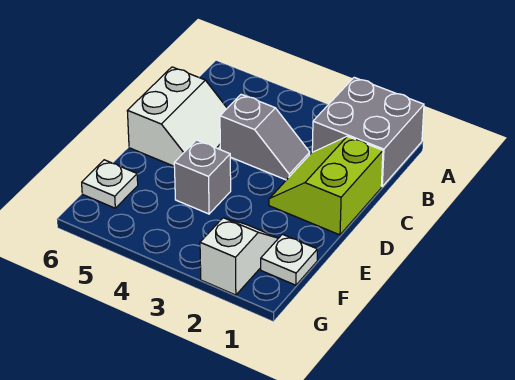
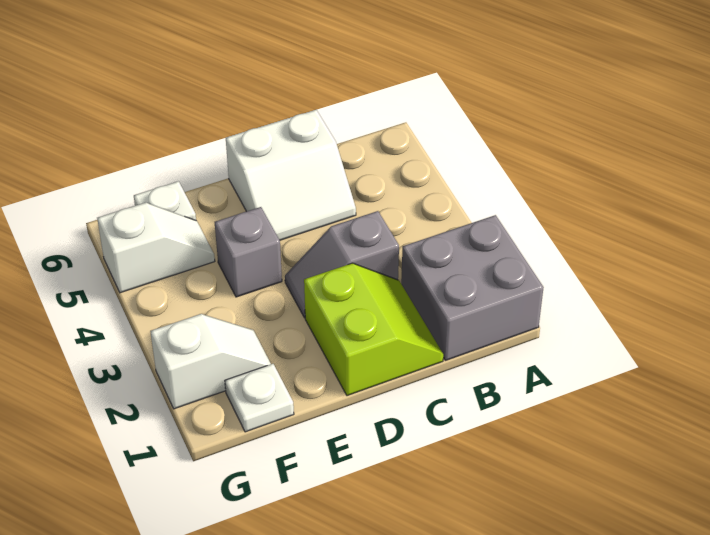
lime slope C1:D2 level 1 top 1 -> lime slope C1:D2 level 1 top D
grey slope C3:C4 level 1 top 4 -> grey slope C3:D3 level 1 top C
none -> white slope F5:G5 level 1 top G

